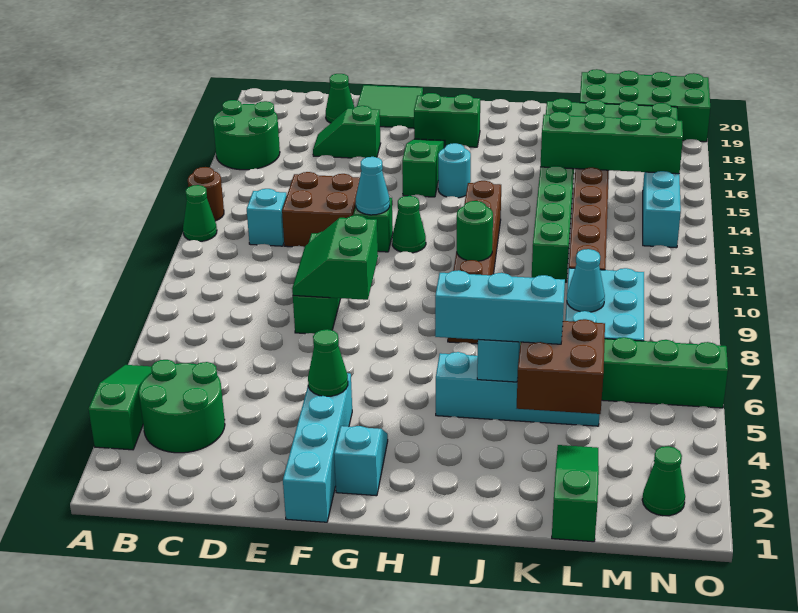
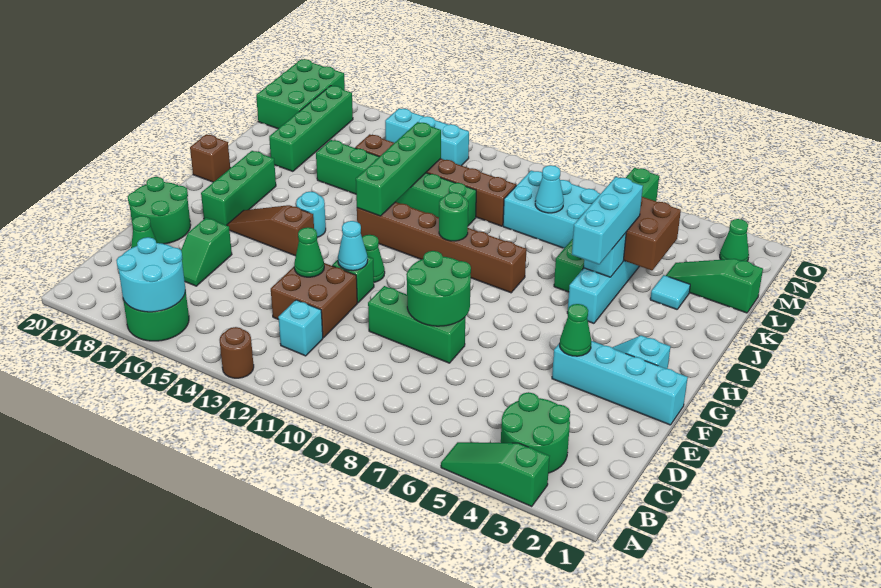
green cone A12 level 1 -> green cone E13 level 2
none -> cyan round brick A16:B17 level 2
green slope E8:F9 level 2 top F -> green round brick E8:F9 level 2
green tile E19:F20 level 1 -> green round brick E19:F20 level 1
green slope G15:G17 level 1 top 15 -> brown slope G15:G17 level 1 top 15
green brick G18:H18 level 1 -> green brick G18:I18 level 1
none -> brown brick I20 level 1
none -> cyan tile K3 level 1
green brick K15:N15 level 2 -> green brick I13:L13 level 2
green brick L19:O20 level 1 -> green brick M19:O20 level 1

